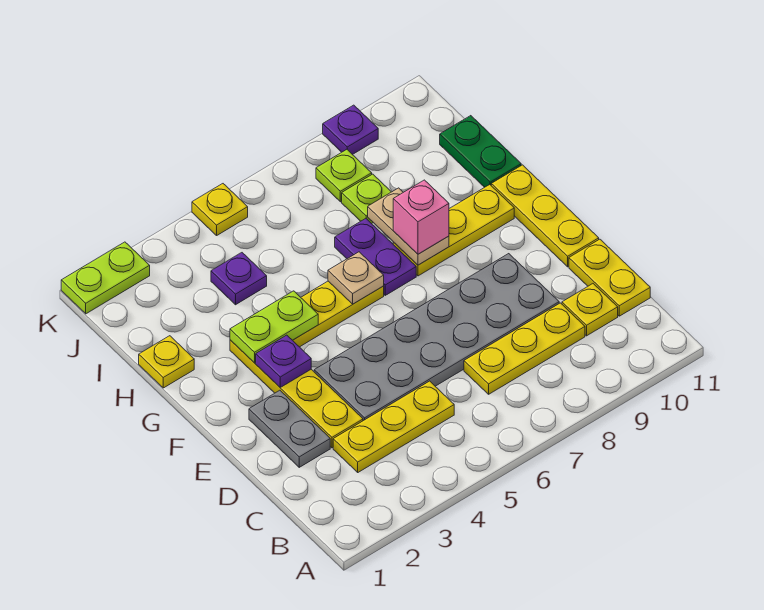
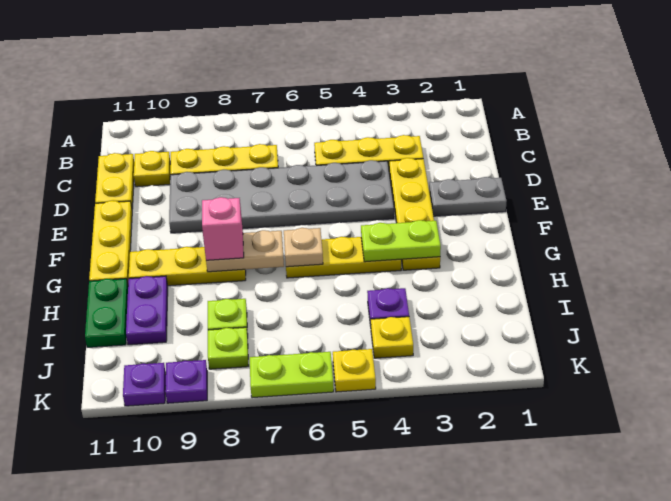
grey plate D2:E2 level 1 -> grey plate E1:E2 level 1
purple plate F3 level 2 -> purple plate K10 level 1
purple plate G7:H7 level 1 -> purple plate H10:I10 level 1
tan plate G8:H8 level 2 -> tan plate G7:G8 level 2
yellow plate H1 level 1 -> yellow plate J4 level 1
lime plate K1:K2 level 1 -> lime plate K6:K7 level 1

